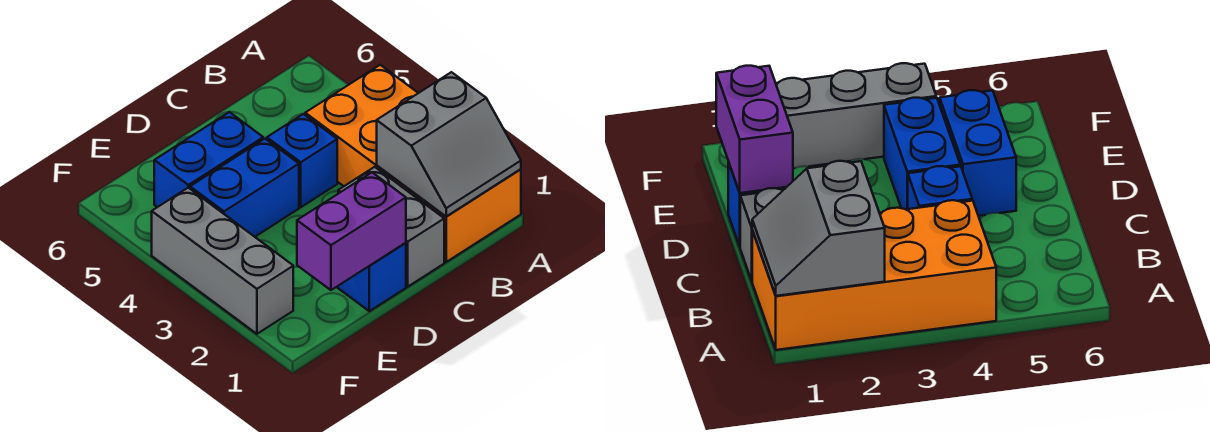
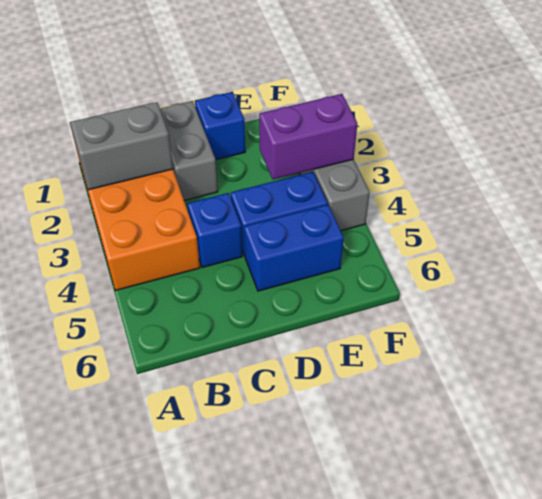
purple brick D1:E1 level 2 -> purple brick E3:F3 level 2

